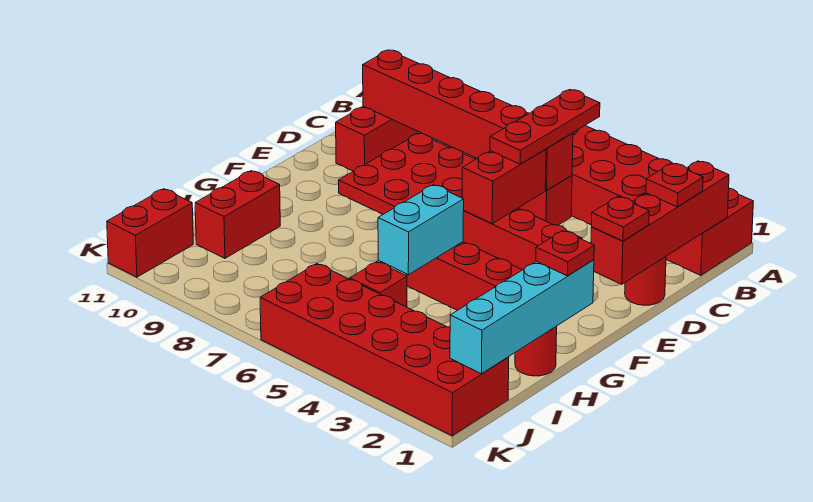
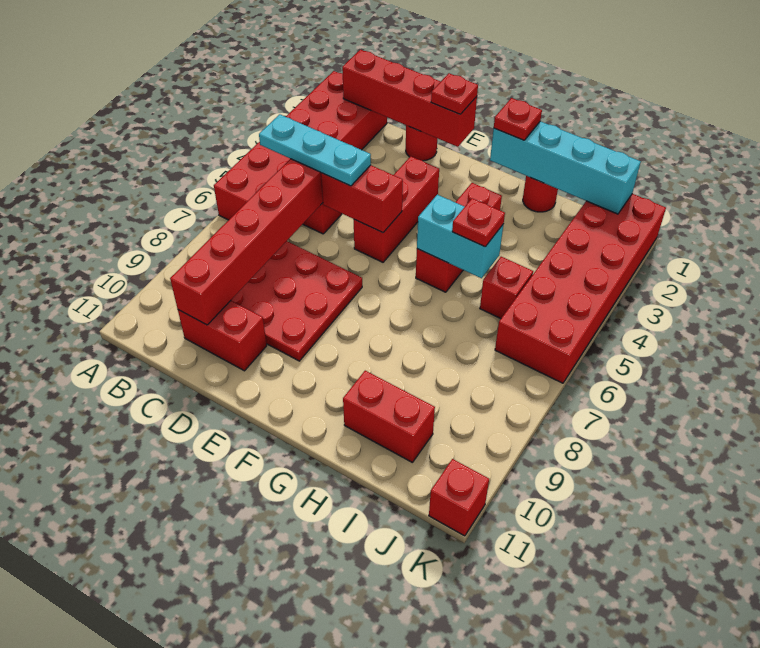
red plate B5:D5 level 3 -> cyan plate B5:D5 level 3
red plate C1 level 3 -> red plate H5 level 3
red brick J11:K11 level 1 -> red brick K11 level 1

